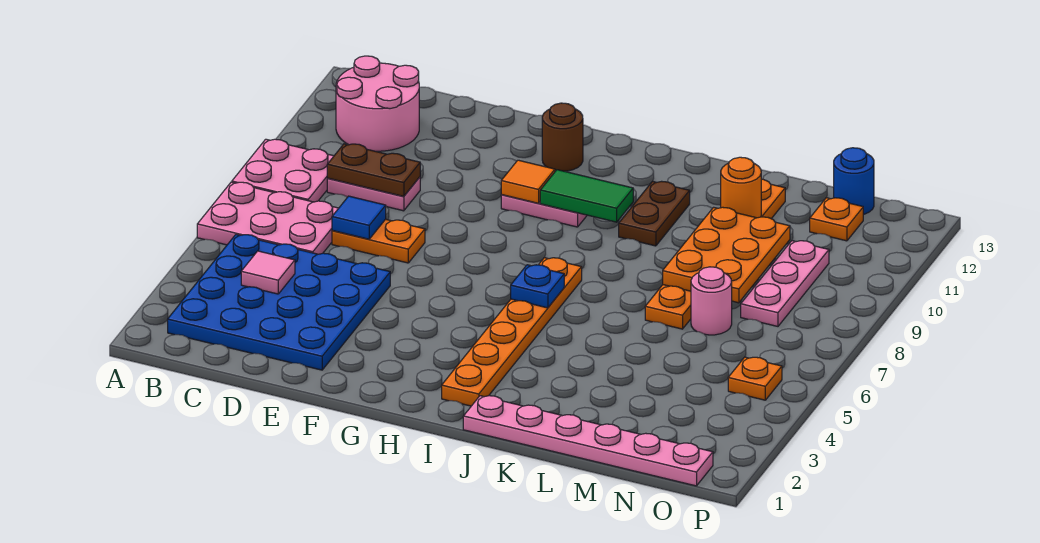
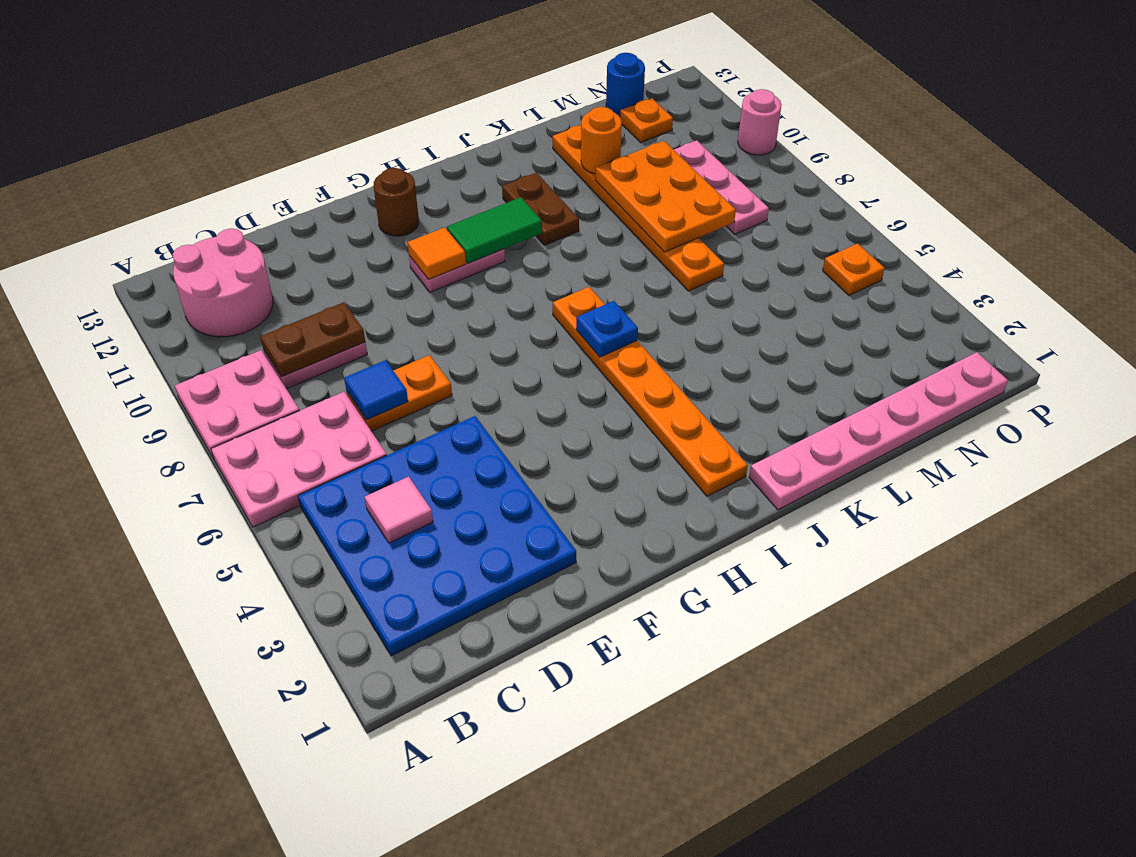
pink round brick M7 level 1 -> pink round brick P10 level 1

